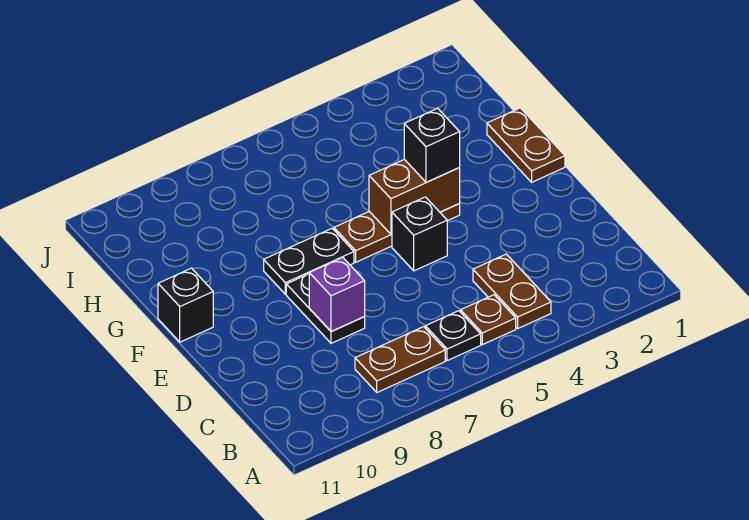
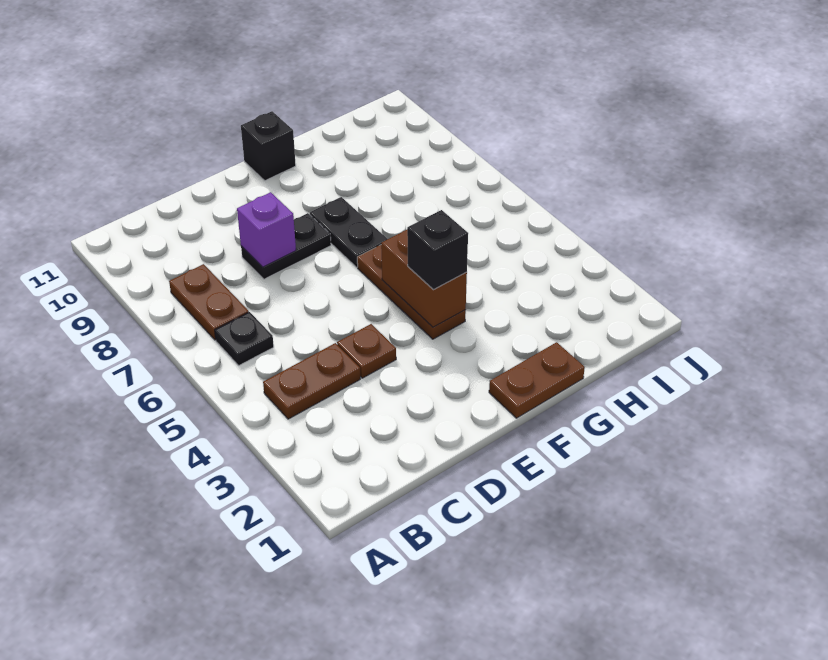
brown plate B5 level 1 -> brown plate D4 level 1
black brick E5 level 1 -> none

